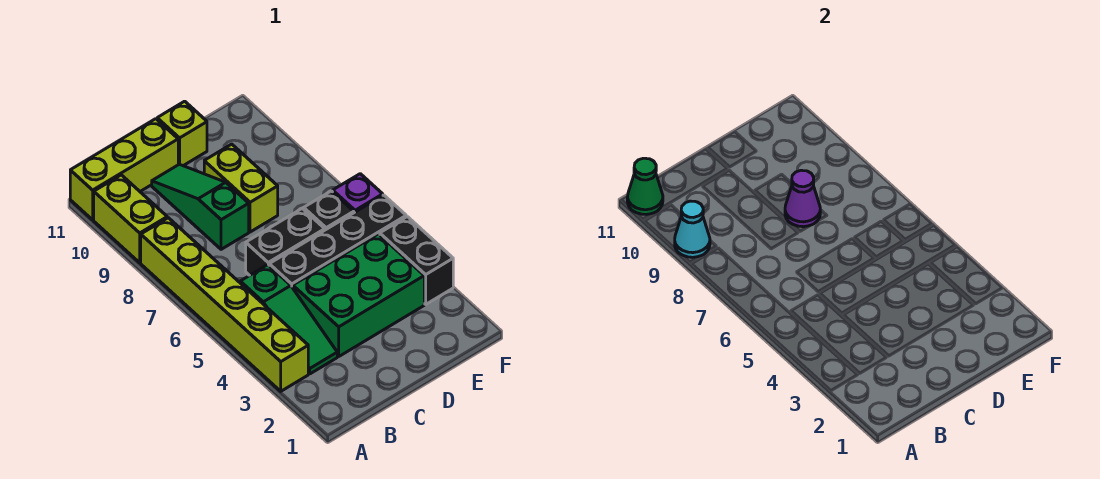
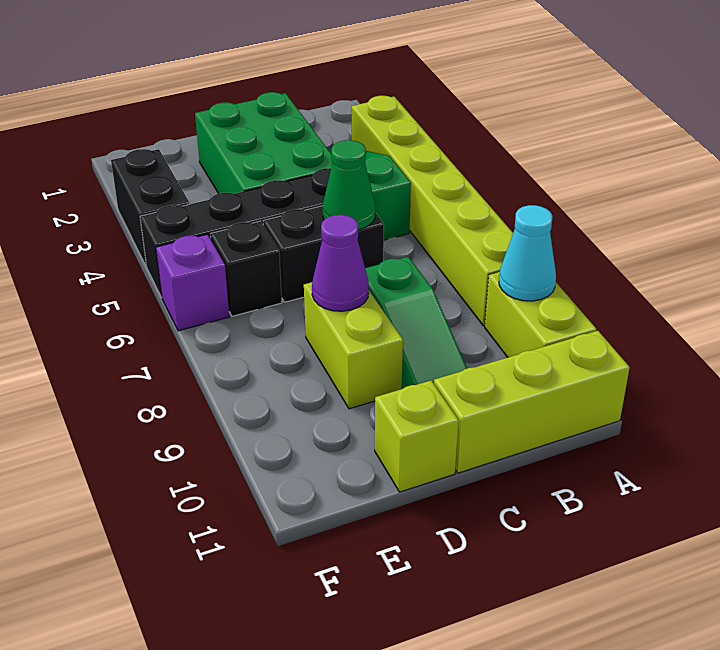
green cone A11 level 2 -> green cone C6 level 2
green brick C3:E4 level 1 -> green brick C2:D4 level 1

